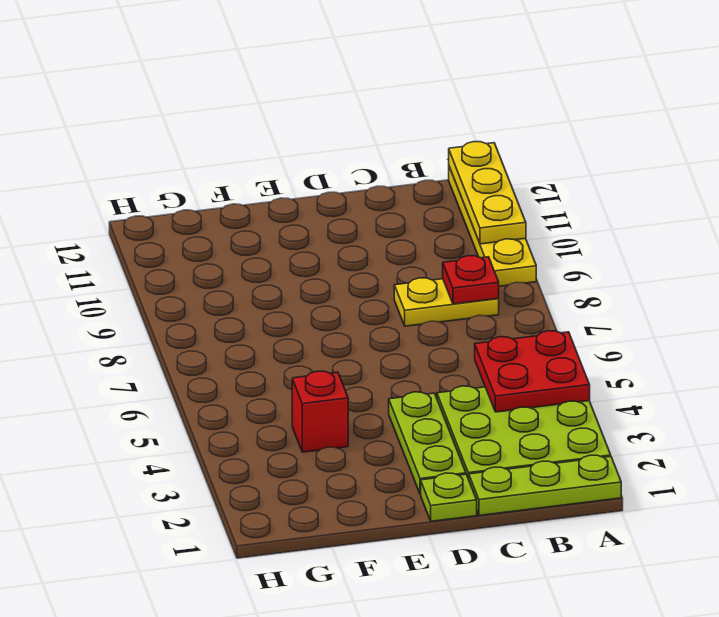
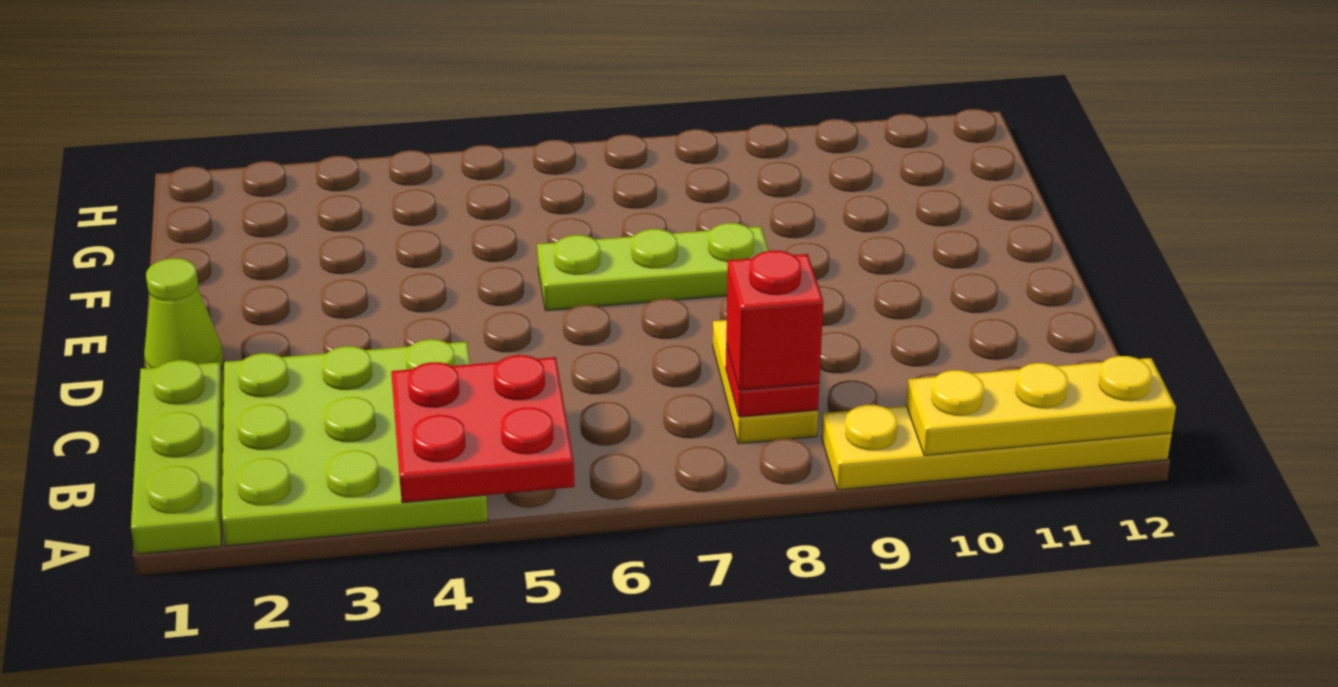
lime plate D1 level 1 -> lime cone D1 level 1
lime plate D2:D4 level 1 -> lime plate E6:E8 level 1
red brick F4 level 1 -> red brick B8 level 3

